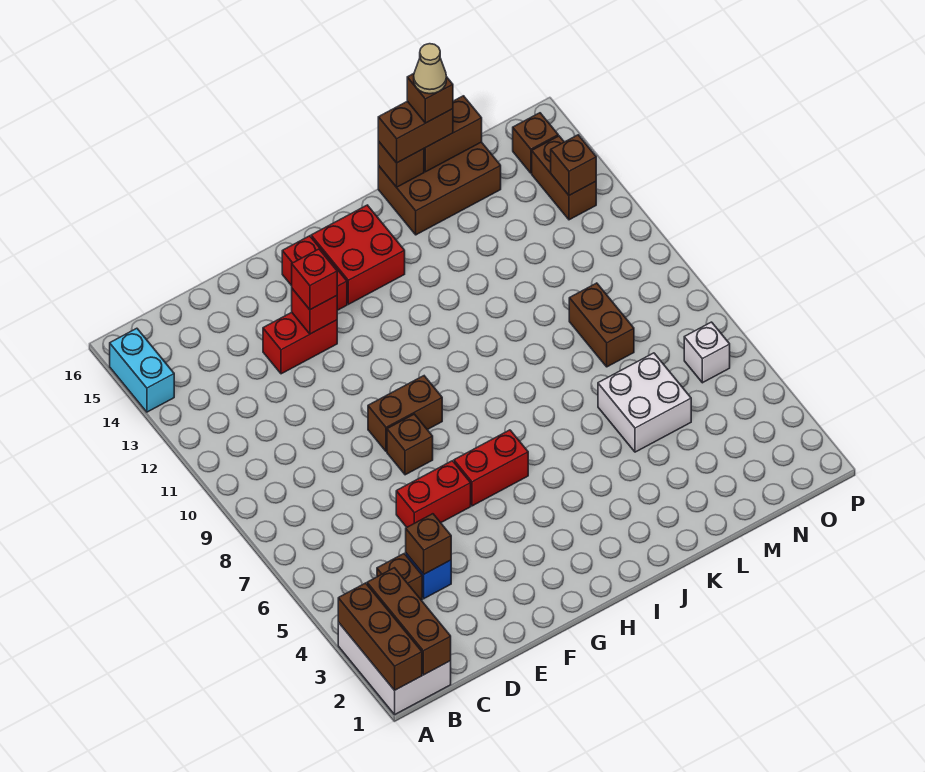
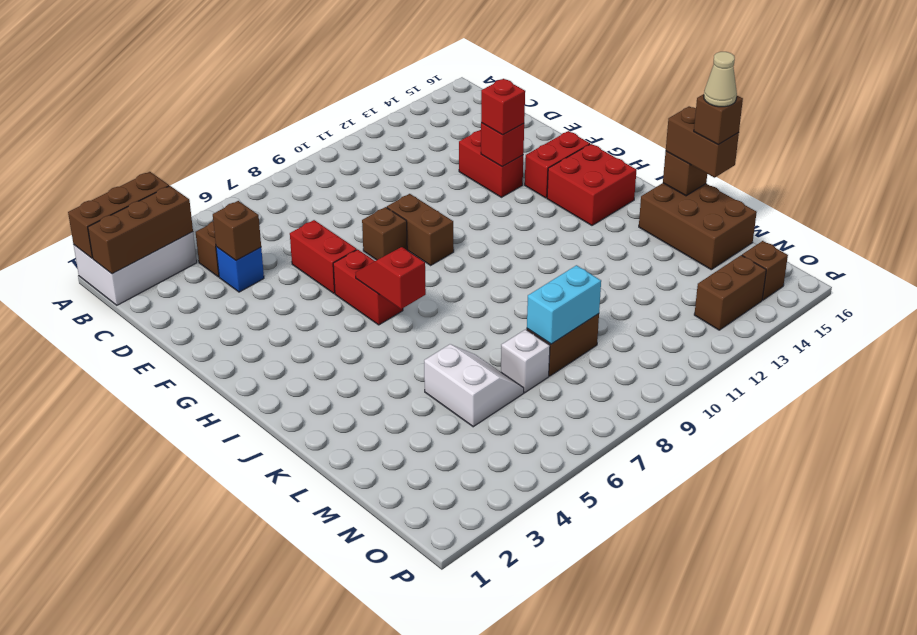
cyan brick A14:A15 level 1 -> cyan brick M8:M9 level 2
none -> red slope H6:I6 level 2 top I
white brick L5:M6 level 1 -> white slope L5:M6 level 1 top 5
brown brick L16:M16 level 2 -> none
white brick O6 level 1 -> white brick M7 level 1
brown brick O13 level 2 -> none

